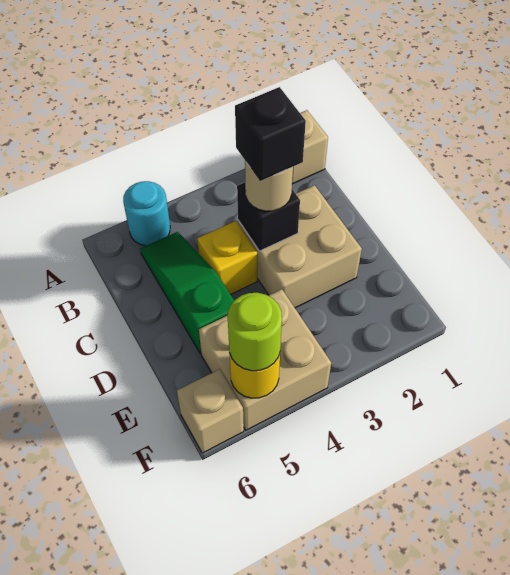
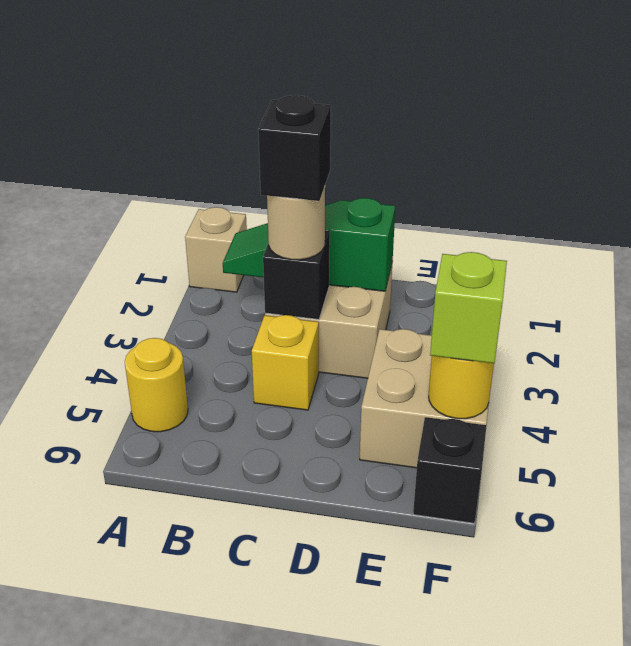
cyan round brick A5 level 1 -> yellow round brick A5 level 1
green slope B5:D5 level 1 top D -> green slope B2:D2 level 2 top D
lime round brick F5 level 3 -> lime brick F5 level 3
tan brick F6 level 1 -> black brick F6 level 1

